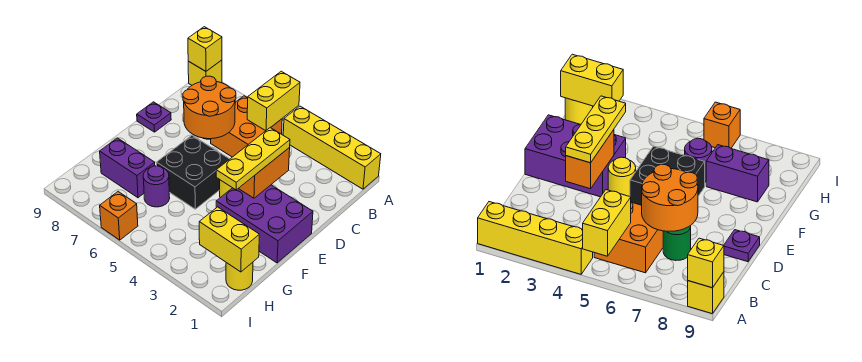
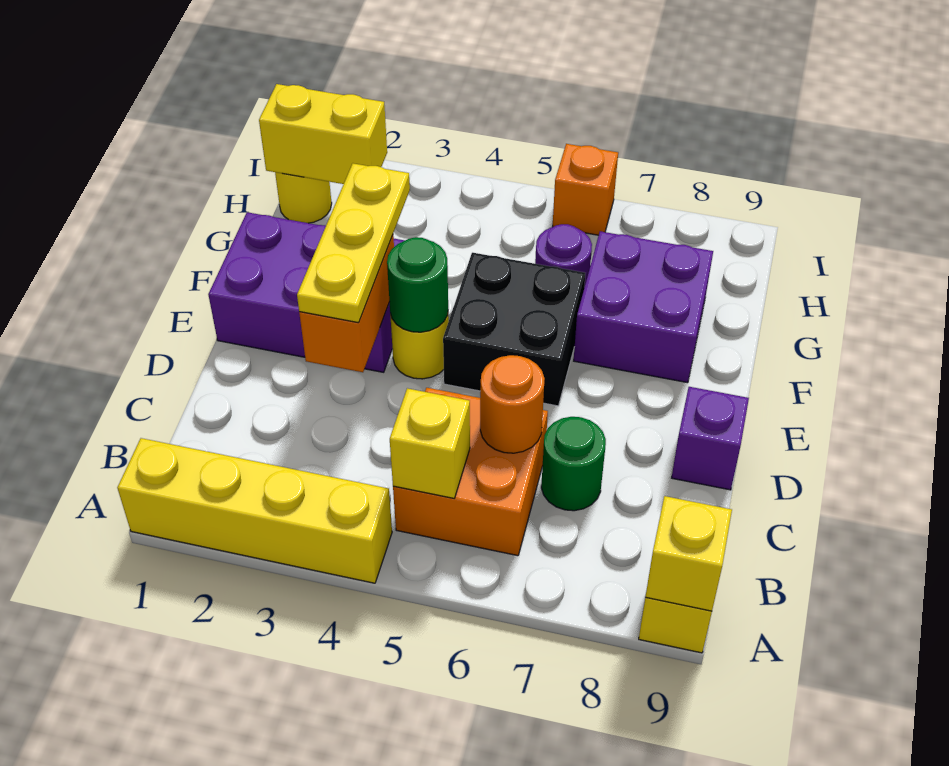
yellow brick A5:B5 level 2 -> yellow brick B5 level 2
orange round brick C6:D7 level 2 -> orange round brick C6 level 2
purple plate D9 level 1 -> purple brick D9 level 1
none -> green round brick E4 level 2
purple brick G7:G8 level 1 -> purple brick F7:G8 level 1

